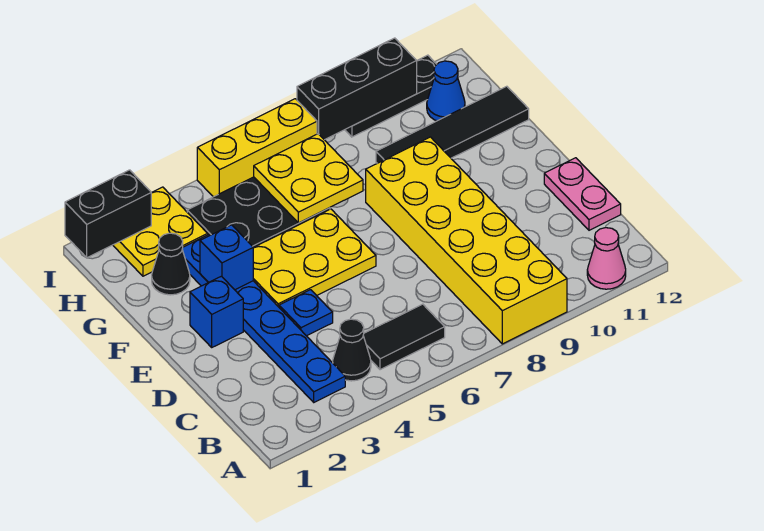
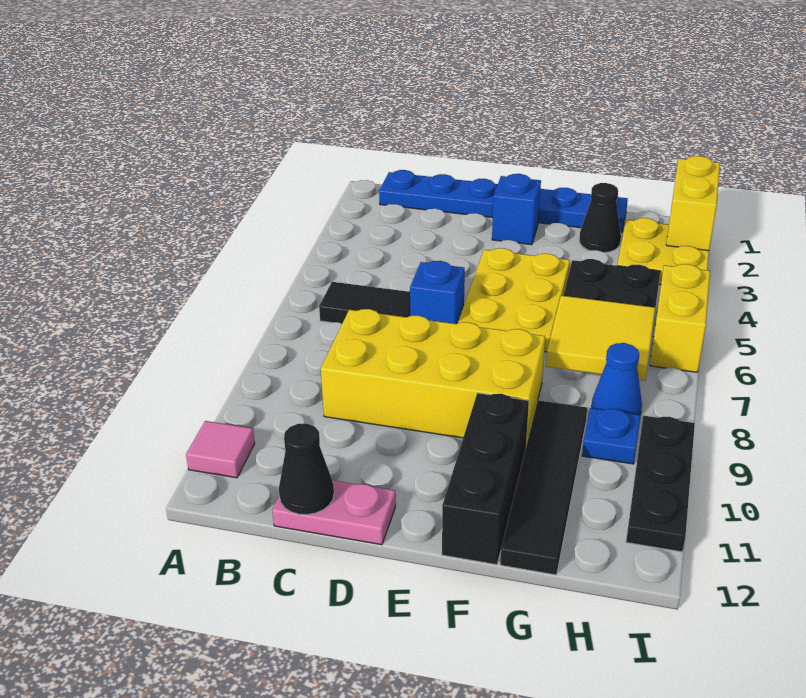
yellow brick A8:F9 level 1 -> yellow brick C8:F9 level 1
pink cone A11 level 1 -> pink tile A11 level 1
blue plate B3:G3 level 1 -> blue plate B1:G1 level 1
black cone B4 level 1 -> black cone C12 level 2
black tile B5:B6 level 1 -> black tile B6:C6 level 1
blue plate D4 level 1 -> blue plate H9 level 1
blue brick F3 level 2 -> blue brick D6 level 1
yellow plate G6:H7 level 2 -> yellow tile G6:H7 level 2
blue cone H11 level 1 -> blue cone H8 level 1
black brick I1:I2 level 2 -> yellow brick I1:I2 level 2
yellow brick I5:I7 level 1 -> yellow brick I5:I6 level 1
black brick I8:I10 level 2 -> black brick F10:F12 level 1

